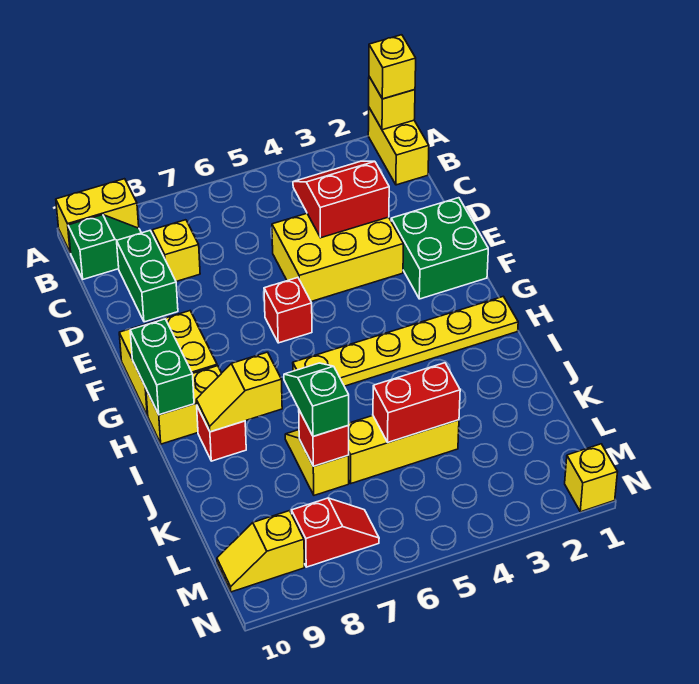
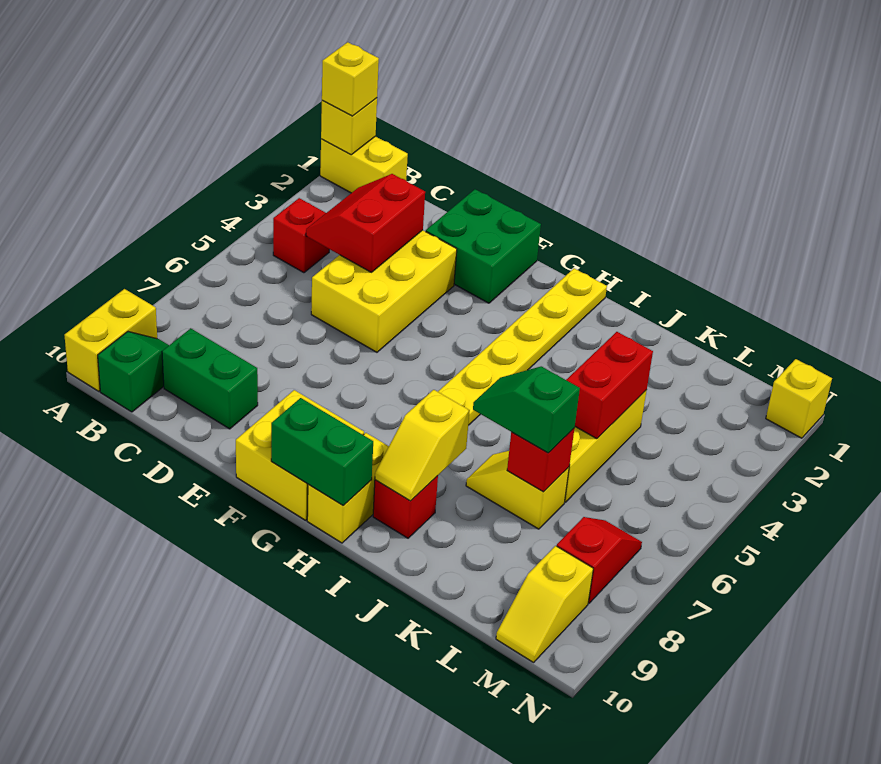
yellow brick C8 level 1 -> none
red brick F6 level 1 -> red brick B4 level 1

